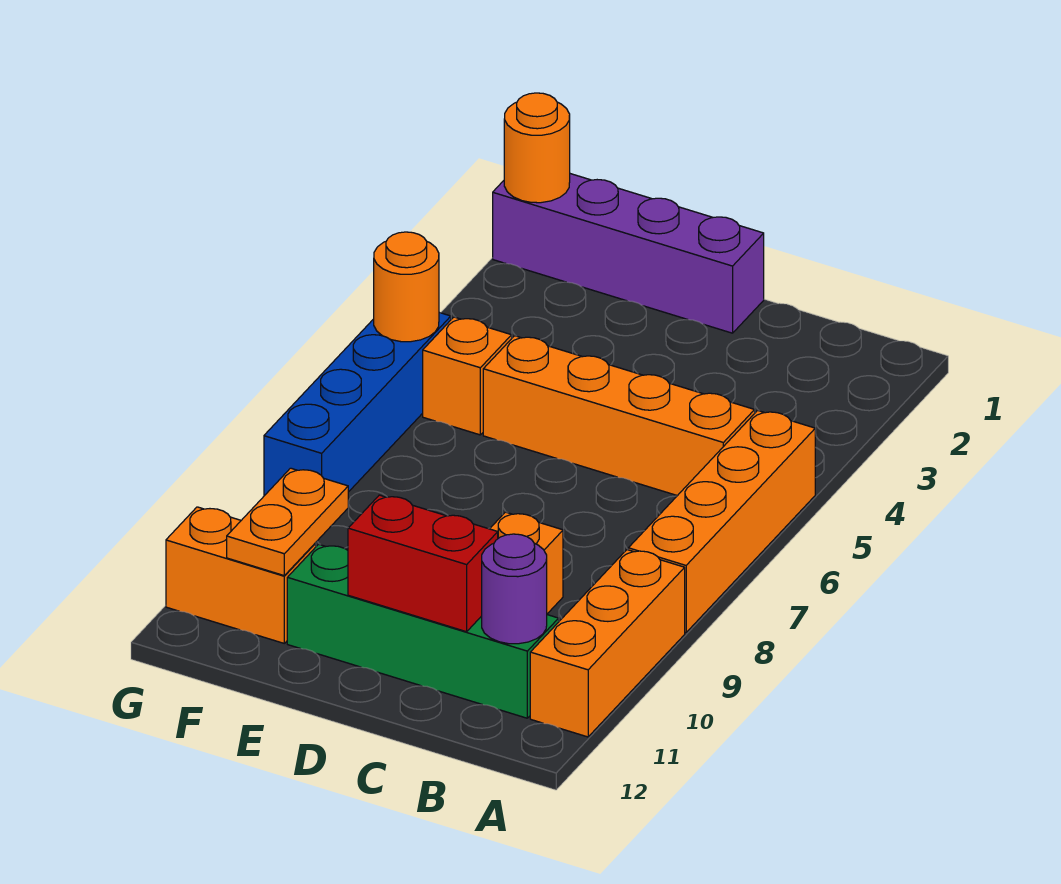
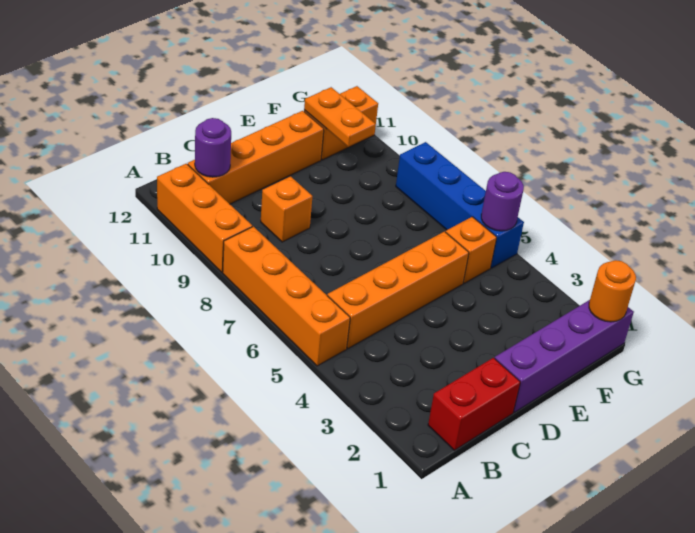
green brick B11:E11 level 1 -> orange brick B11:E11 level 1
red brick C11:D11 level 2 -> red brick B1:C1 level 1
orange round brick G5 level 2 -> purple round brick G5 level 2

